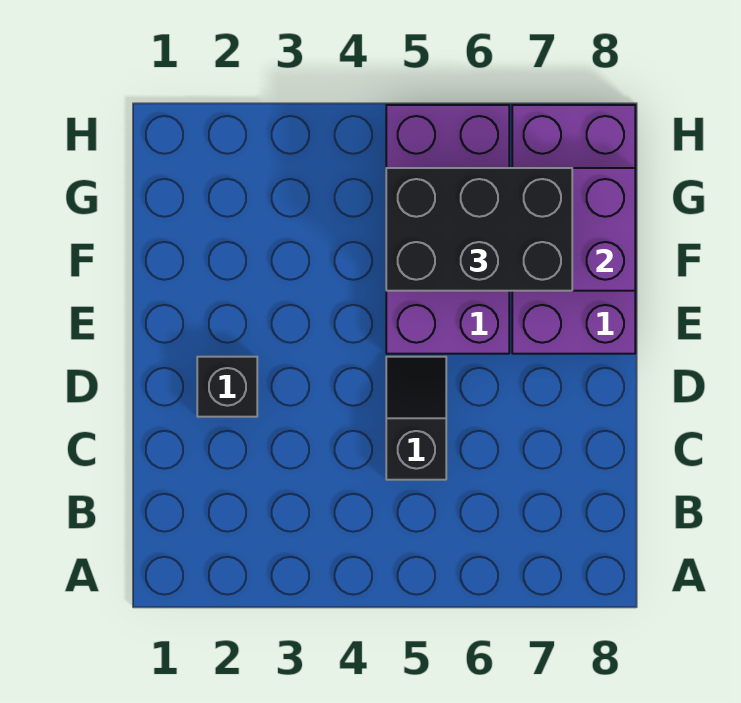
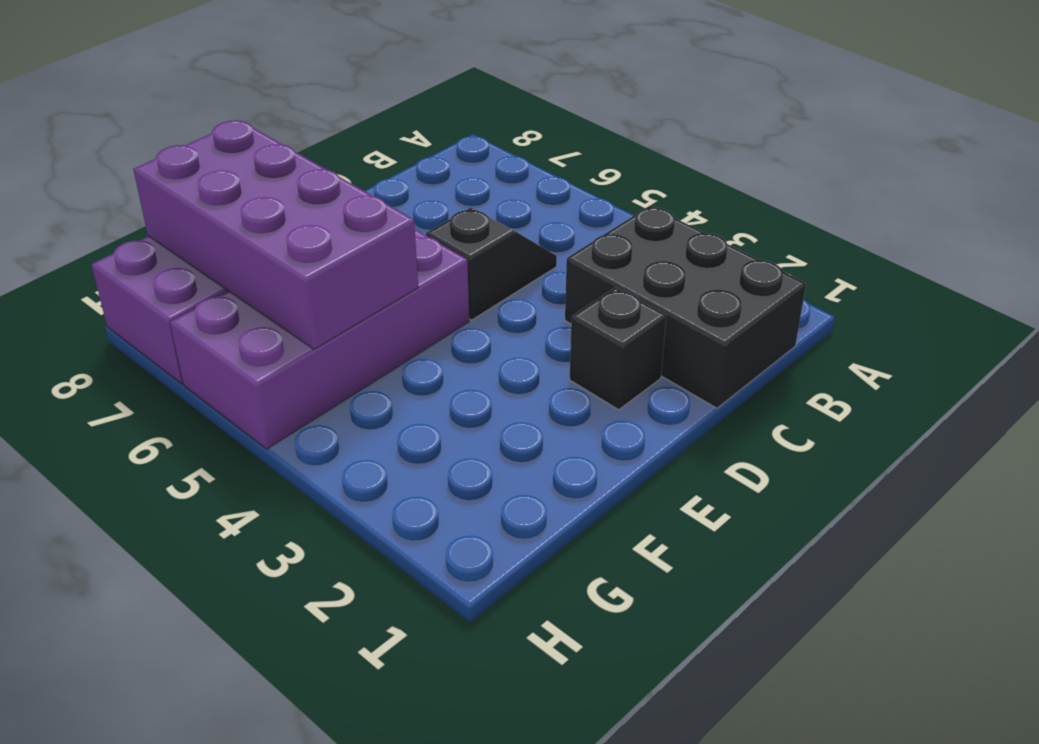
black slope C5:D5 level 1 top C -> black slope C5:D5 level 1 top D
black brick F5:G7 level 3 -> black brick B1:C3 level 1

